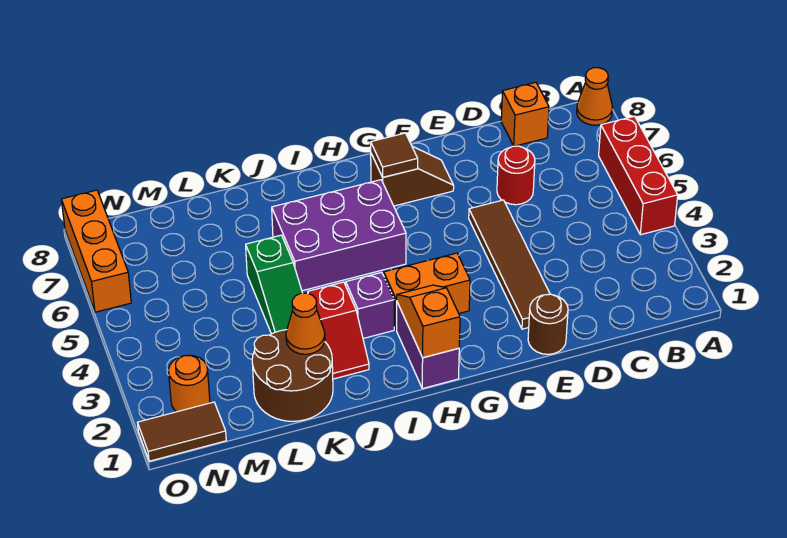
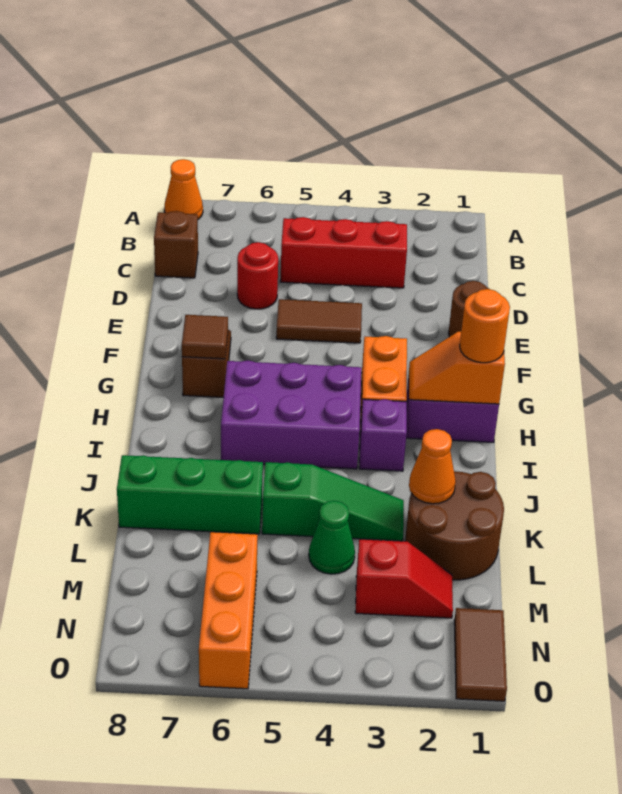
red brick A4:A6 level 1 -> red brick C3:C5 level 1
orange brick C8 level 1 -> brown brick C8 level 1
brown tile E2:E5 level 1 -> brown tile E4:E5 level 1
purple brick H5:J6 level 1 -> purple brick H4:I6 level 1
red slope J2:J3 level 1 top 3 -> red slope M2:M3 level 1 top 3
none -> green brick K6:K8 level 1
none -> green cone L4 level 1
orange round brick N2 level 1 -> orange round brick H1 level 3
orange brick O6:O8 level 1 -> orange brick M6:O6 level 1

